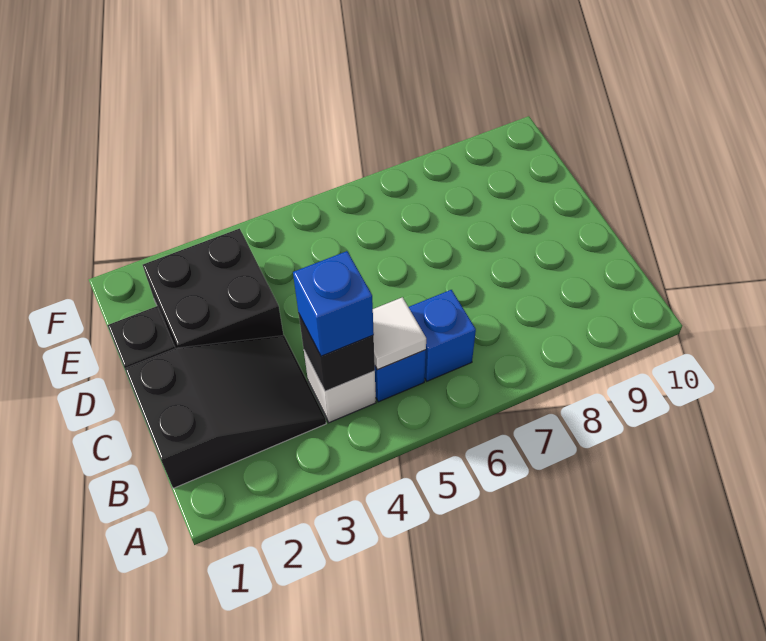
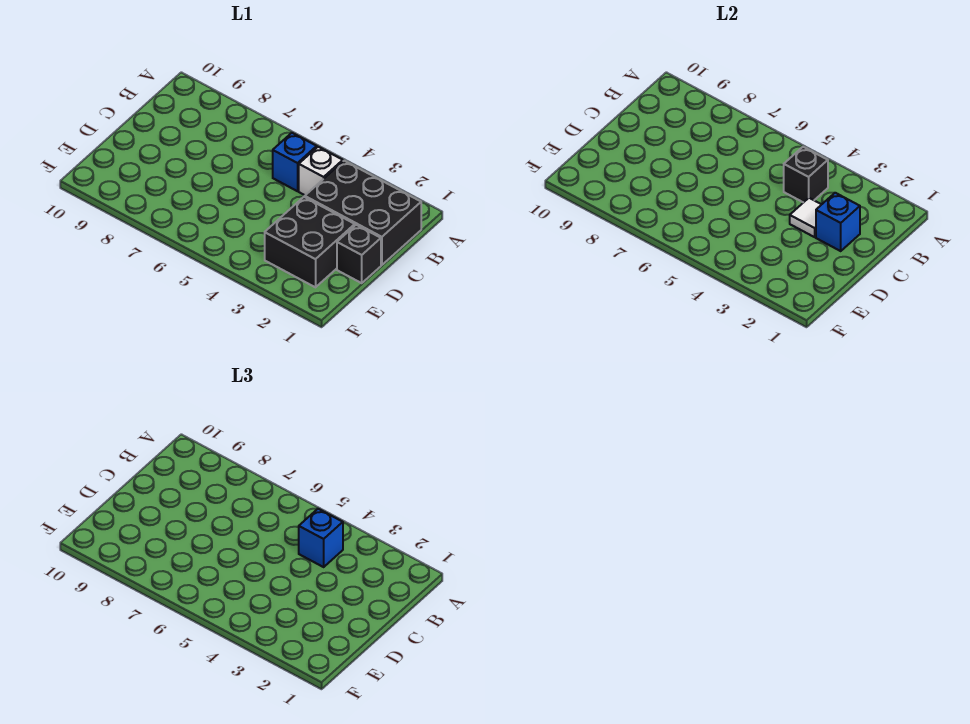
black slope B1:C3 level 1 top 1 -> black brick B1:C3 level 1
white tile B5 level 2 -> white tile C3 level 2
blue brick B6 level 1 -> blue brick C2 level 2

